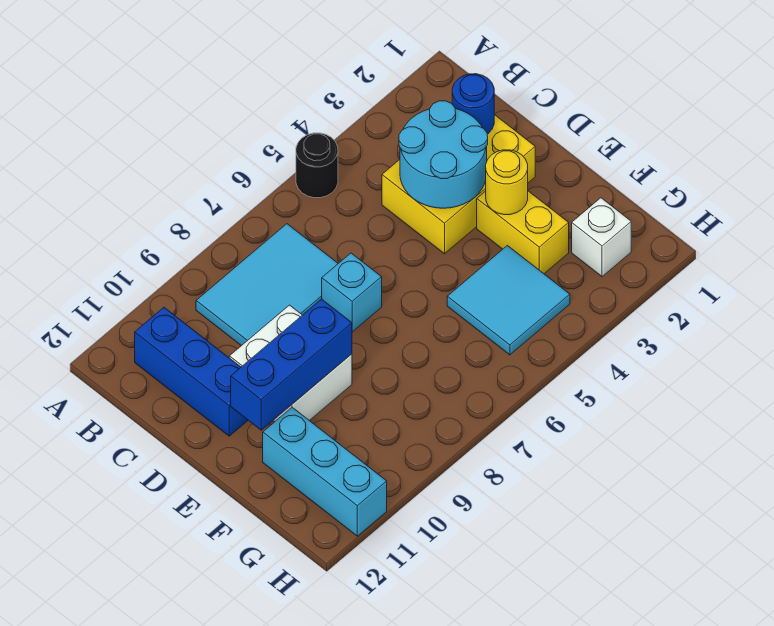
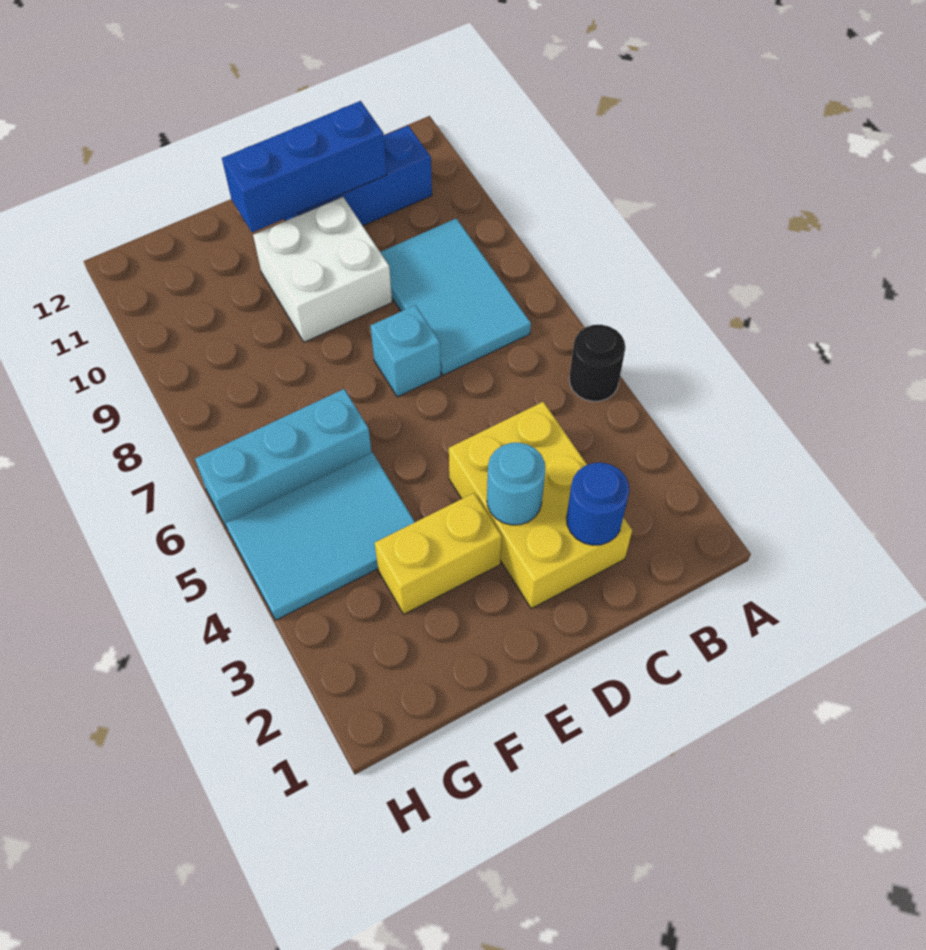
cyan round brick C3:D4 level 2 -> cyan round brick D3 level 2
yellow round brick E3 level 2 -> none
blue brick E9:E11 level 2 -> blue brick C11:E11 level 2
cyan tile F4:G5 level 1 -> cyan tile F4:H5 level 1
cyan brick F11:H11 level 1 -> cyan brick F6:H6 level 1
white brick G2 level 1 -> none

